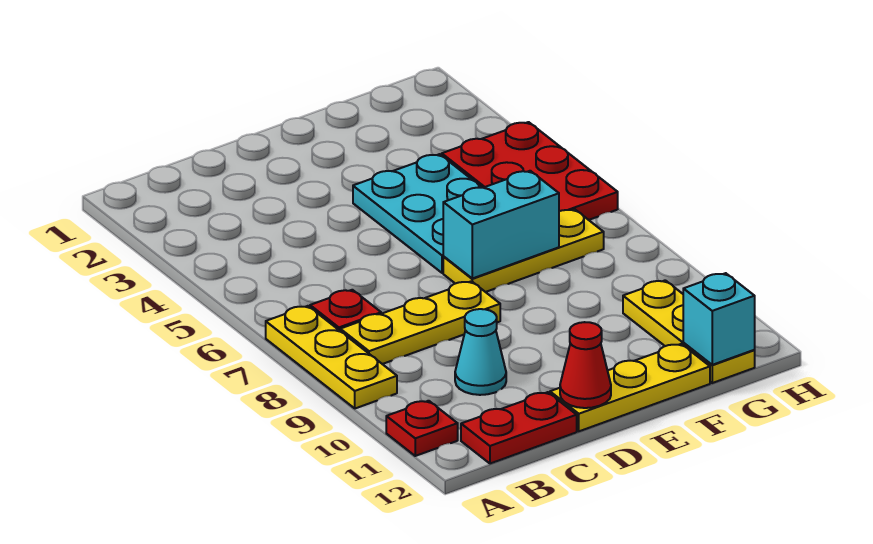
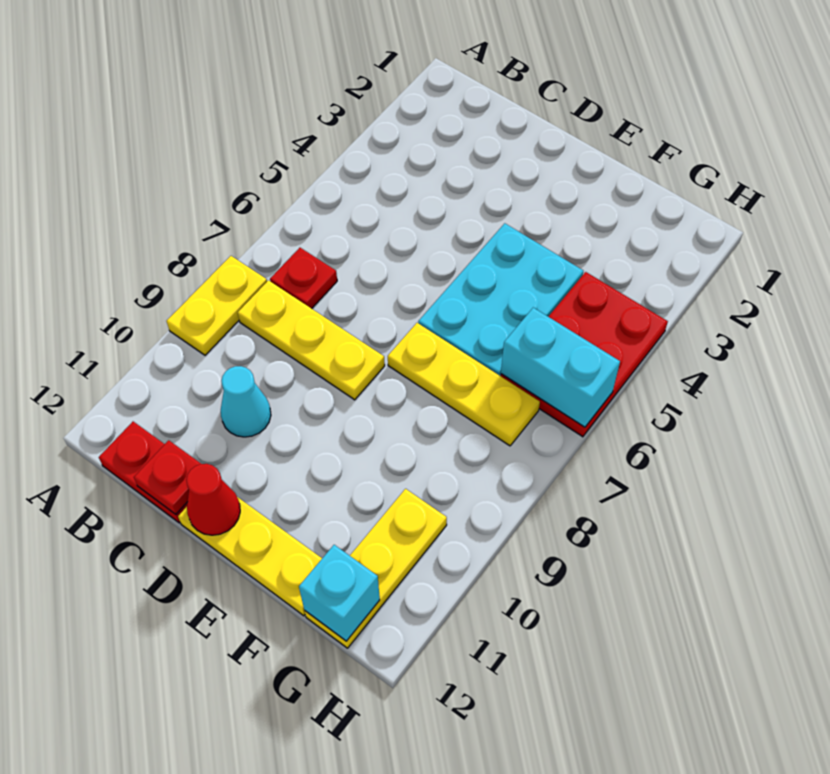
yellow plate A7:A9 level 1 -> yellow plate A8:A9 level 1
red plate A11 level 1 -> red plate C12 level 2
cyan brick E7:F7 level 2 -> cyan brick G6:H6 level 2

